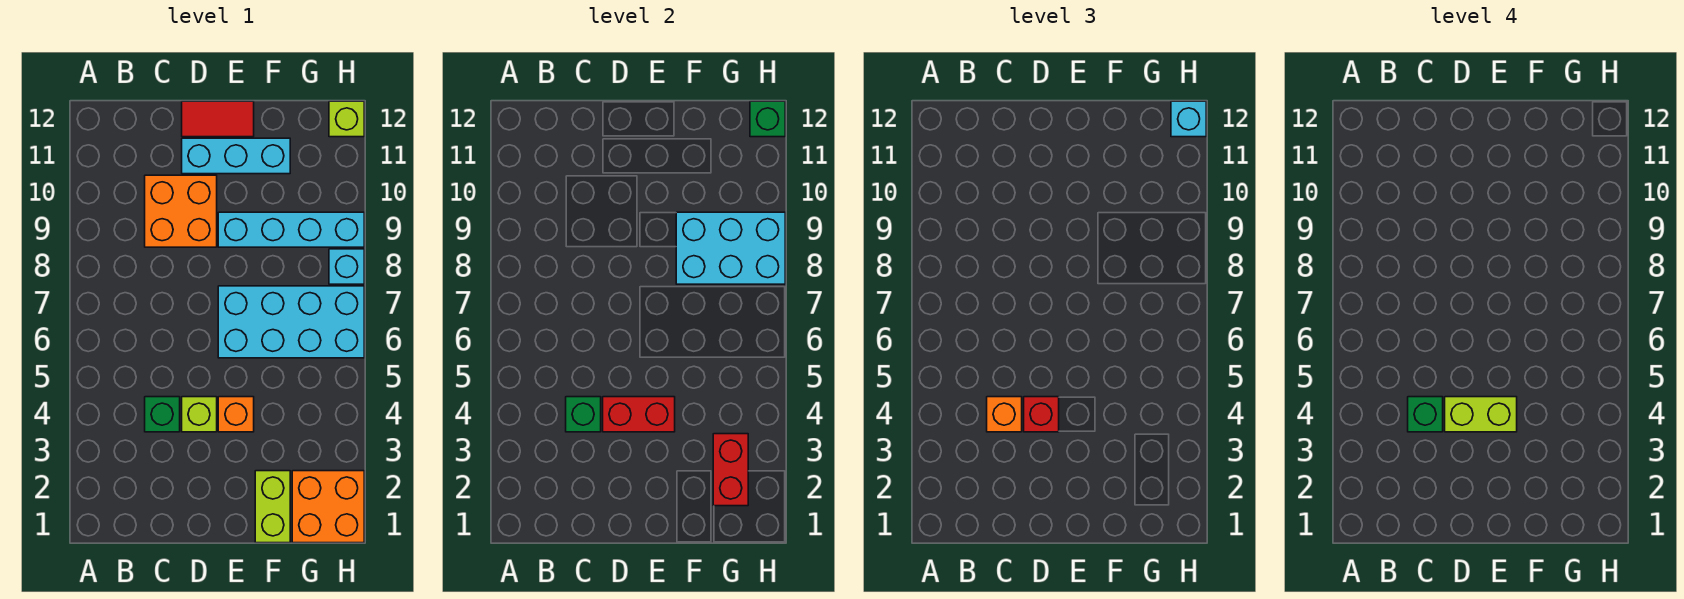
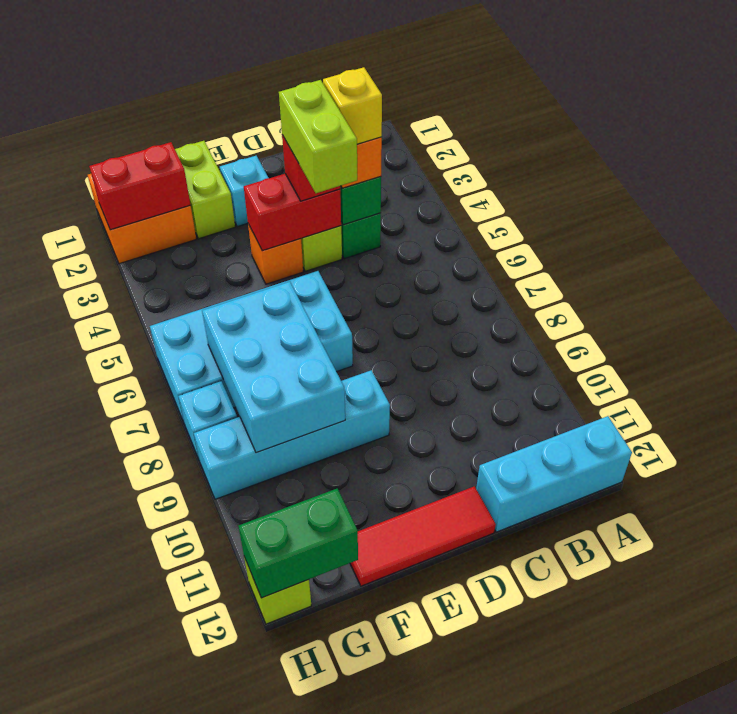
green brick C4 level 4 -> yellow brick C4 level 4
orange brick C9:D10 level 1 -> none
lime brick D4:E4 level 4 -> lime brick D4:D5 level 4
cyan brick D11:F11 level 1 -> cyan brick A12:C12 level 1
red tile D12:E12 level 1 -> red tile D12:F12 level 1
cyan brick F8:H9 level 2 -> cyan brick F7:G9 level 2
red brick G2:G3 level 2 -> red brick G2:H2 level 2
green brick H12 level 2 -> green brick G12:H12 level 2
cyan brick H12 level 3 -> cyan brick E2 level 1

